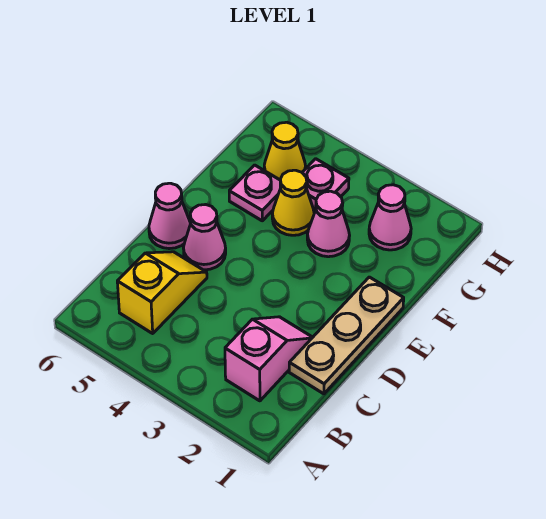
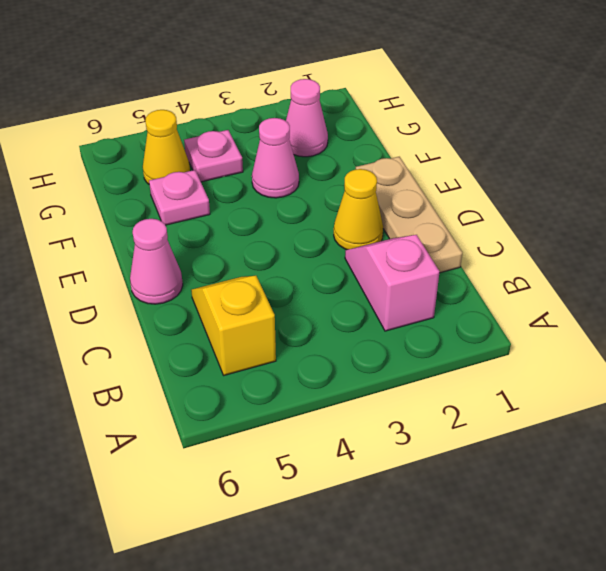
pink cone D5 level 1 -> none
yellow cone F4 level 1 -> yellow cone D2 level 1

